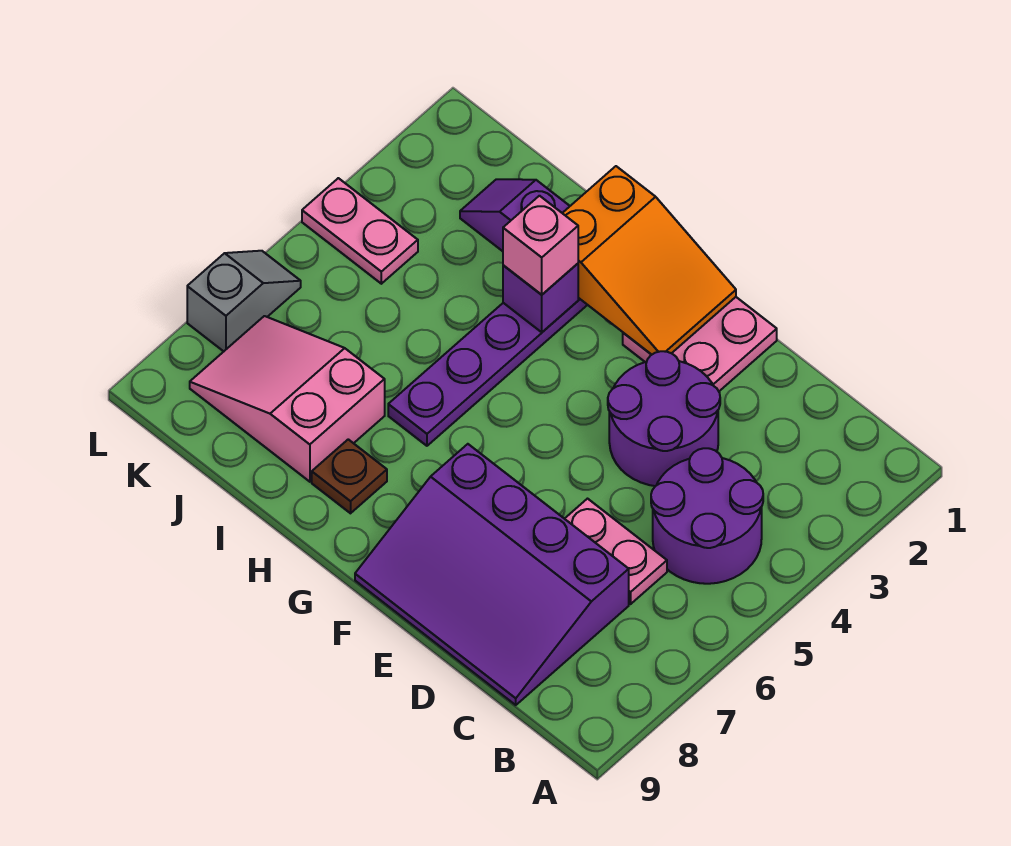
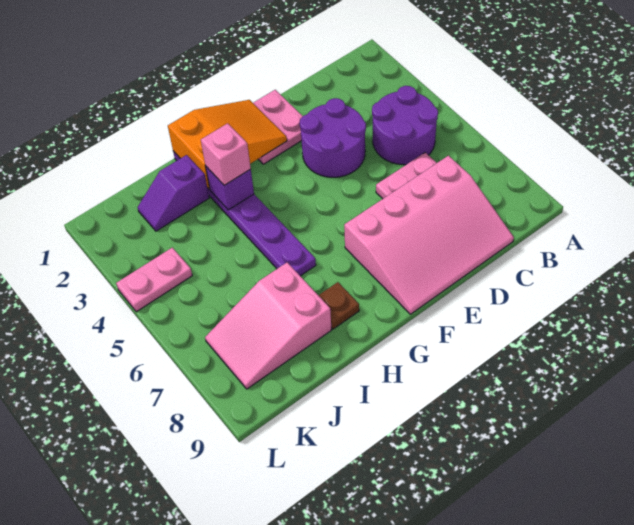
purple slope C7:F9 level 1 top 7 -> pink slope C7:F9 level 1 top 7
grey slope L6:L7 level 1 top 7 -> none

